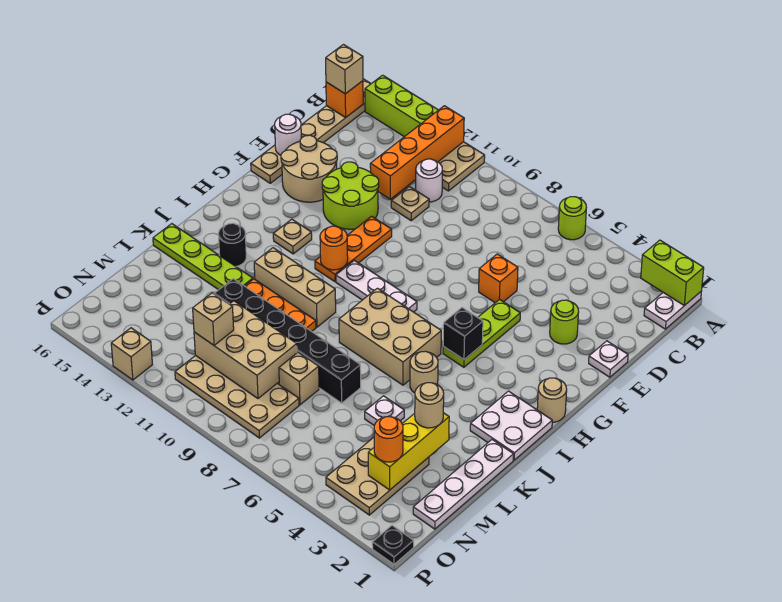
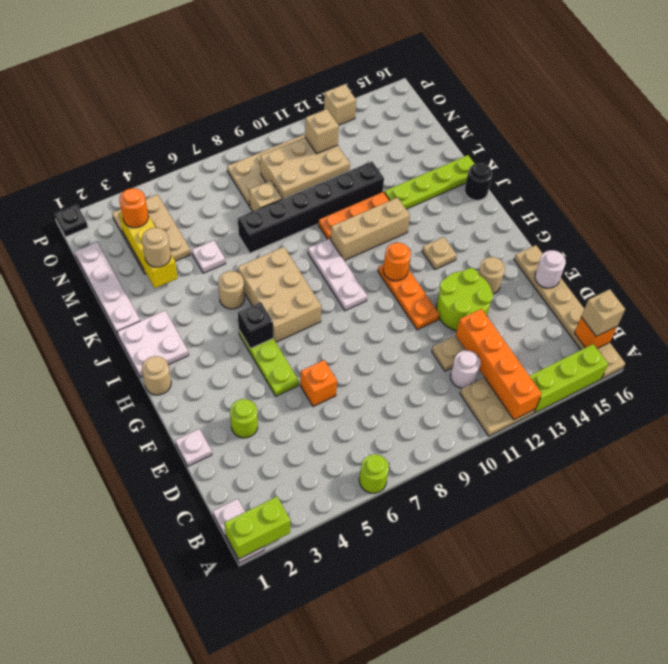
tan round brick E14:F15 level 1 -> tan round brick F14 level 1
white plate H8:H10 level 1 -> white plate H9:J9 level 1
tan brick I6:J8 level 1 -> tan brick H6:J7 level 1
black round brick J14 level 1 -> black round brick J16 level 1

